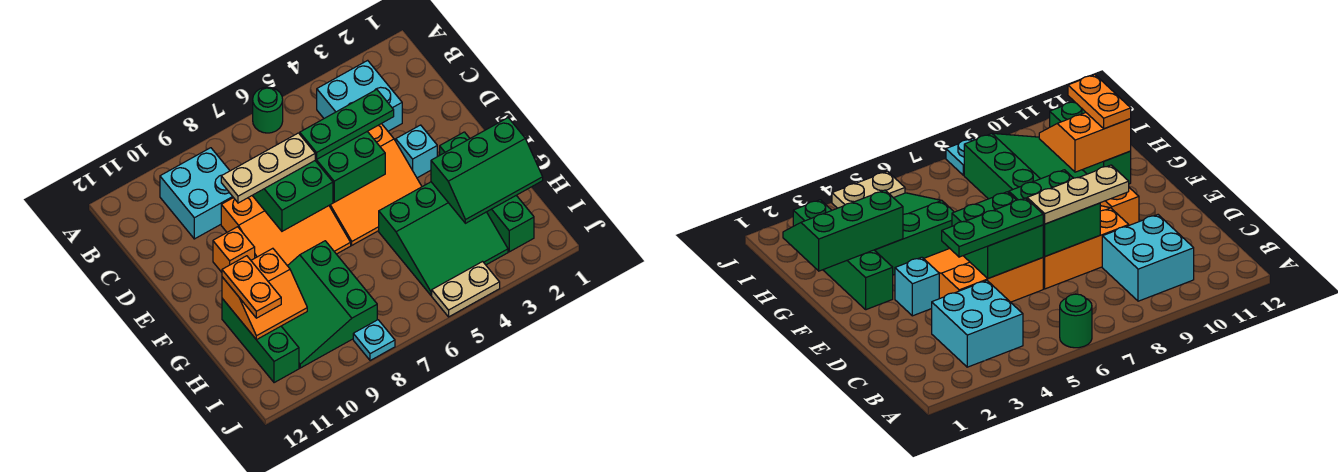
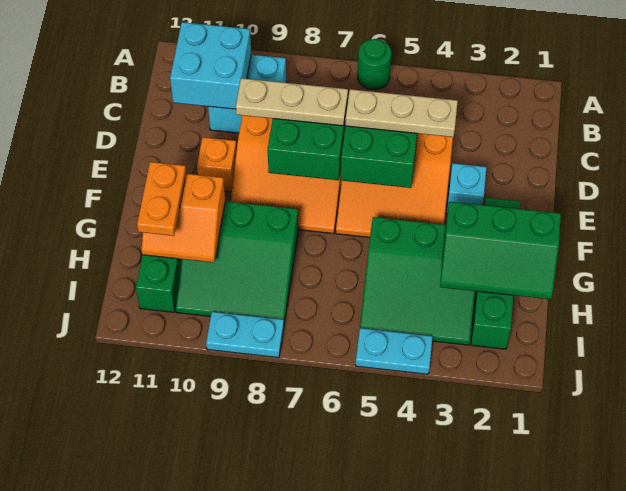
cyan brick B3:C4 level 1 -> cyan brick B10:C11 level 2
green plate D4:D6 level 3 -> tan plate D4:D6 level 3
green slope G8:I10 level 1 top 8 -> green slope G8:I10 level 1 top G
tan plate J4:J5 level 1 -> cyan plate J4:J5 level 1
cyan plate J8 level 1 -> cyan plate J8:J9 level 1

